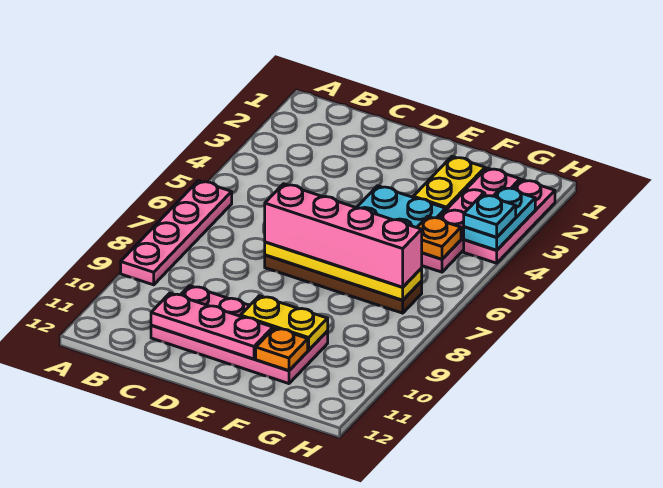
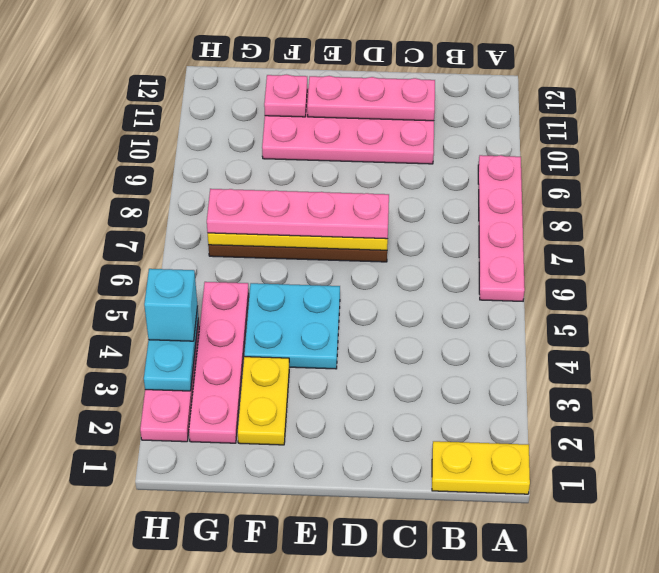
pink brick D7:G7 level 3 -> pink plate D7:G7 level 3
yellow plate E10:F10 level 2 -> yellow plate A1:B1 level 1
orange plate F11 level 2 -> pink plate F11 level 2
orange plate G5 level 2 -> none
cyan plate H4 level 3 -> cyan brick H4 level 3

